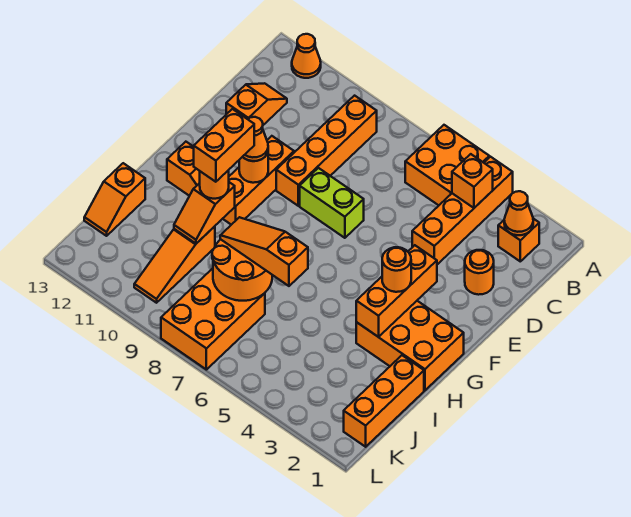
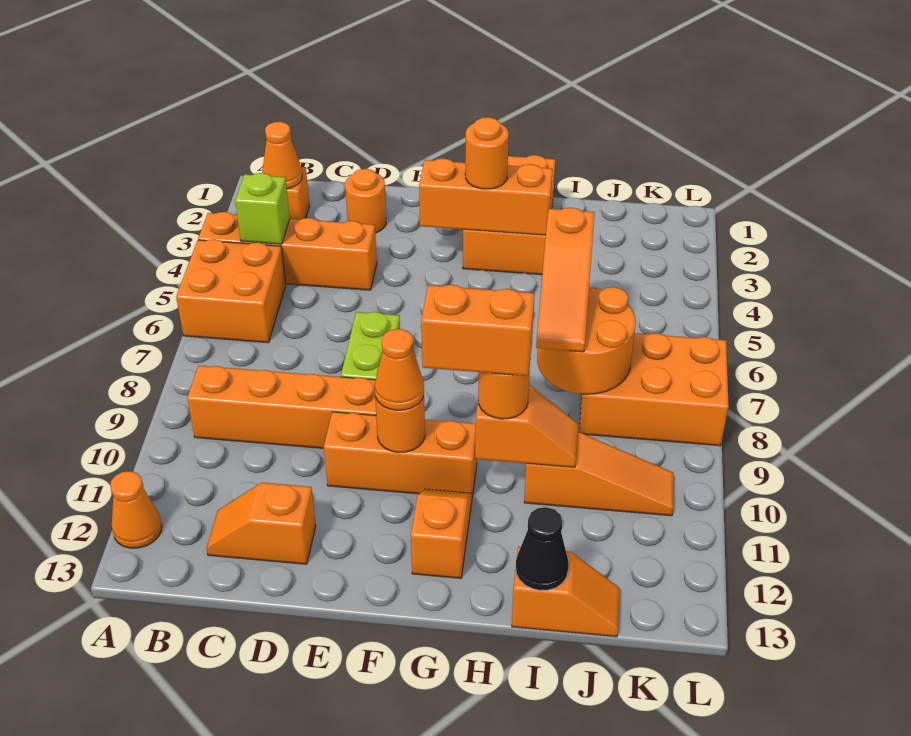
orange brick B4 level 2 -> lime brick B4 level 2
orange brick I1:K1 level 1 -> none
none -> black cone I13 level 2

